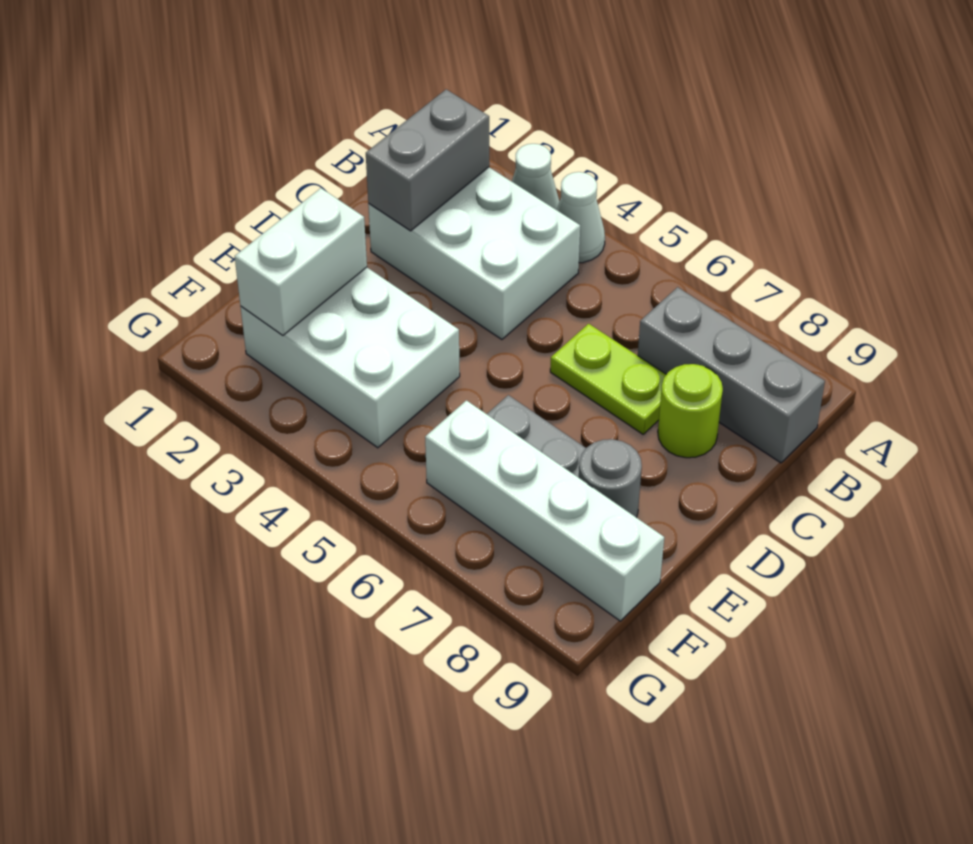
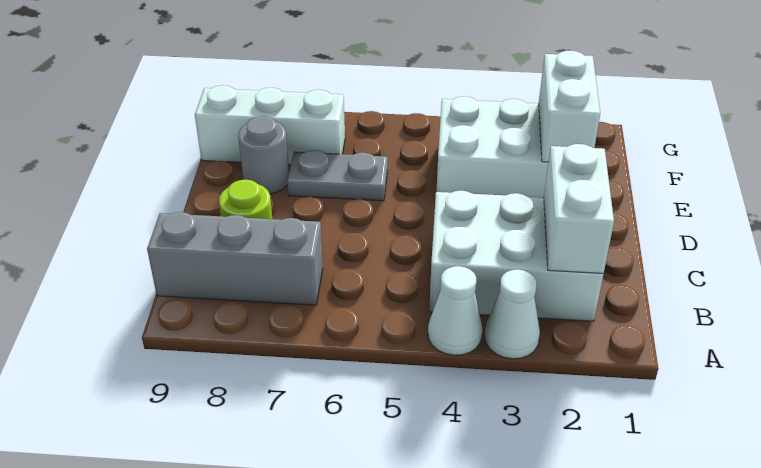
grey brick B2:C2 level 2 -> white brick B2:C2 level 2
lime plate C6:C7 level 1 -> none
white brick F6:F9 level 1 -> white brick F7:F9 level 1

